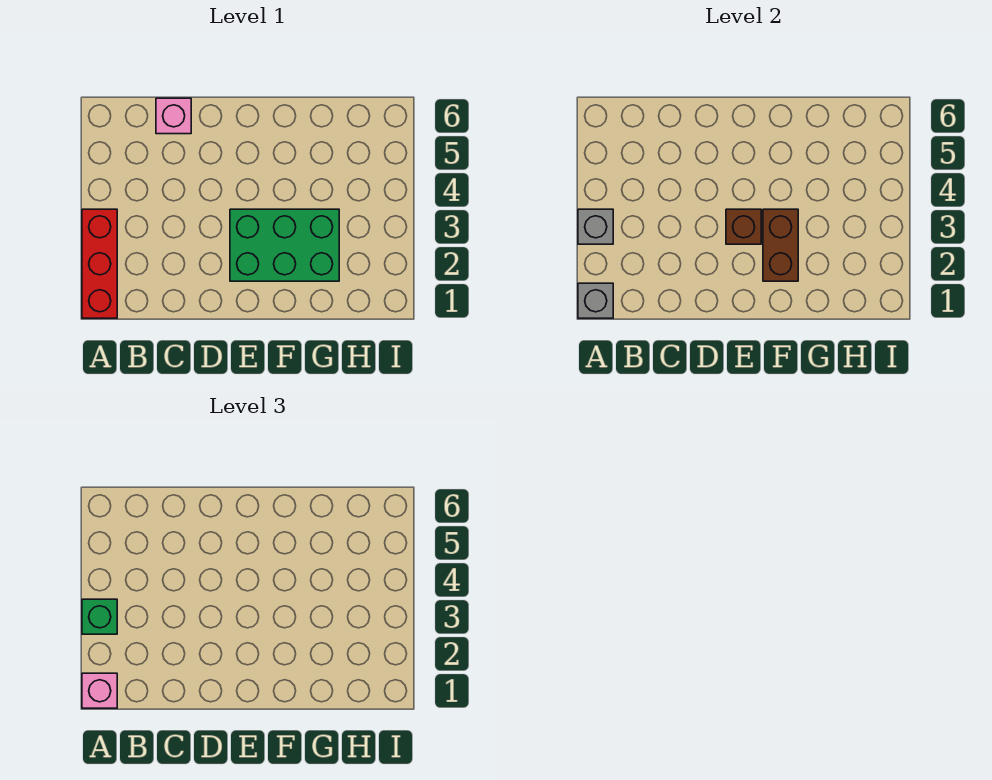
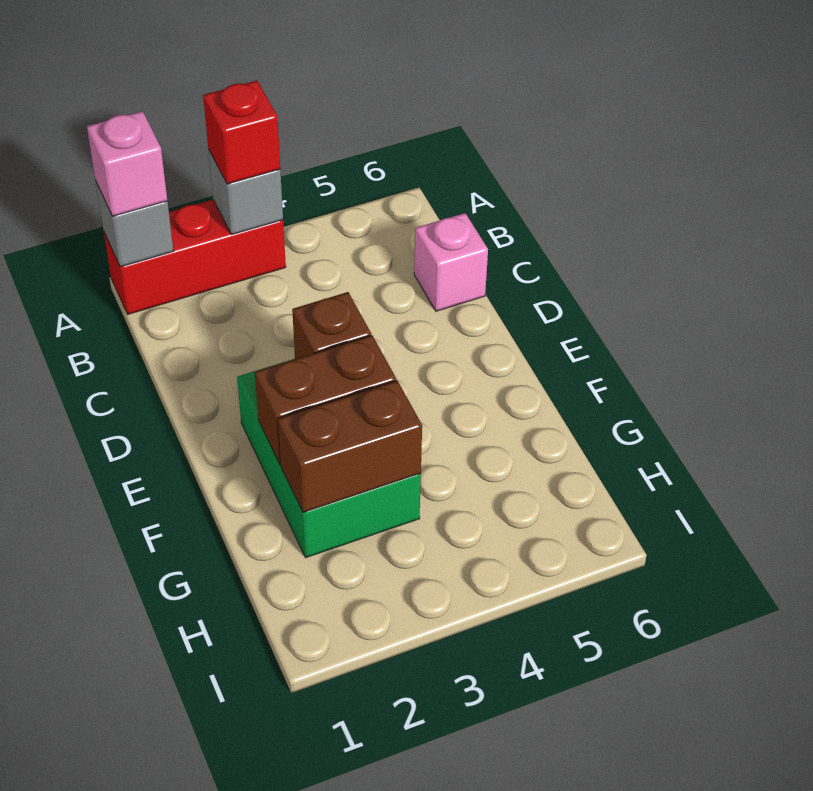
green brick A3 level 3 -> red brick A3 level 3
none -> brown brick G2:G3 level 2

